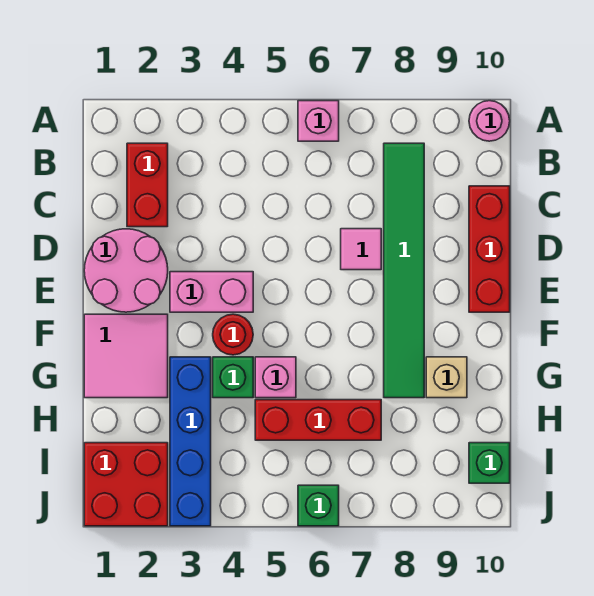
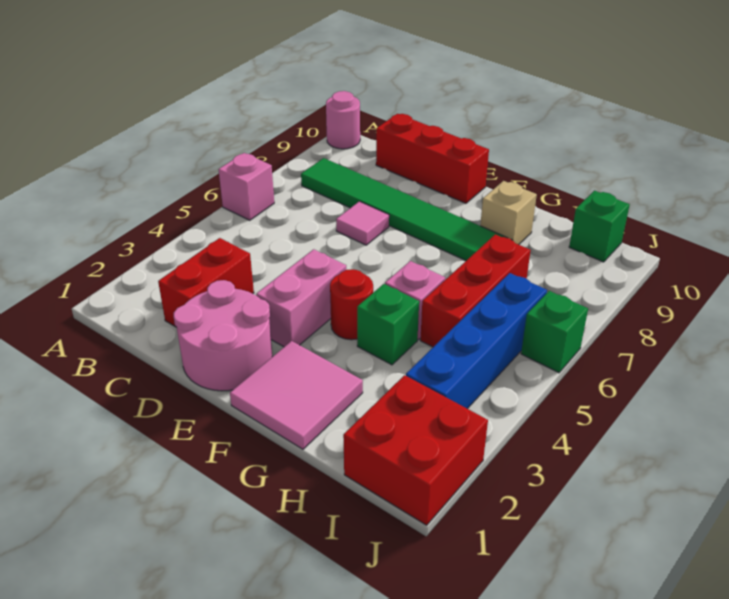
red brick B2:C2 level 1 -> red brick C2:C3 level 1
blue brick G3:J3 level 1 -> blue brick I3:I6 level 1

